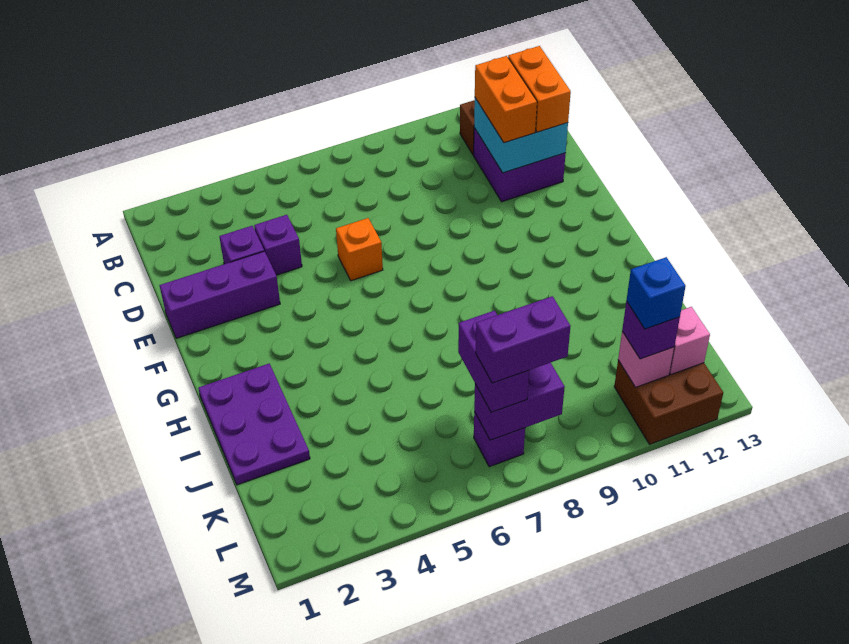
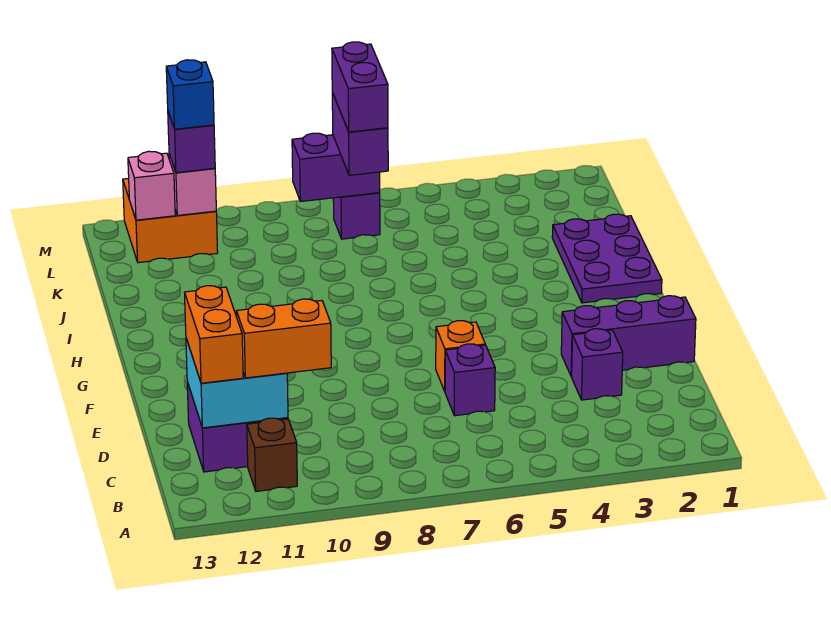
orange brick C11:D11 level 3 -> orange brick C10:C11 level 3
purple brick D4 level 1 -> purple brick D6 level 1
purple brick L7:L8 level 4 -> purple brick K7:L7 level 4
brown brick L11:M12 level 1 -> orange brick L11:M12 level 1

